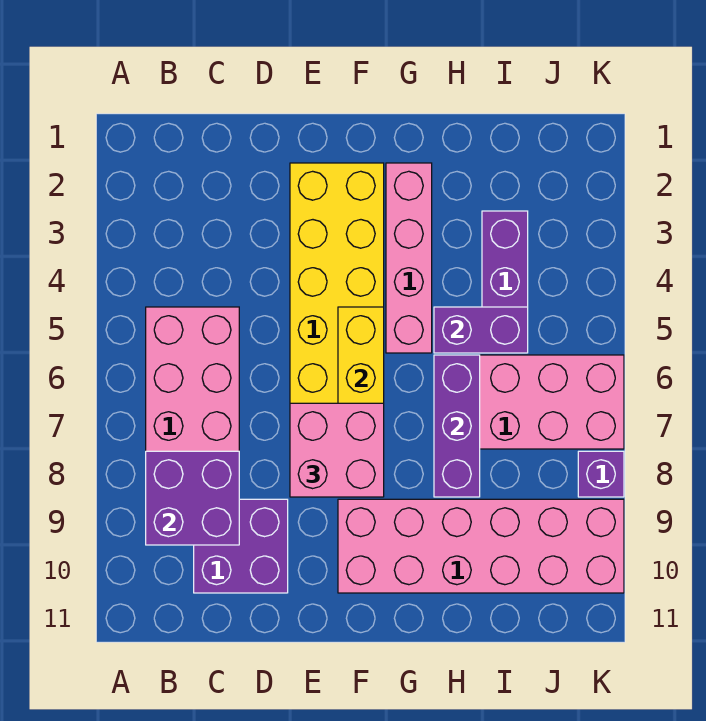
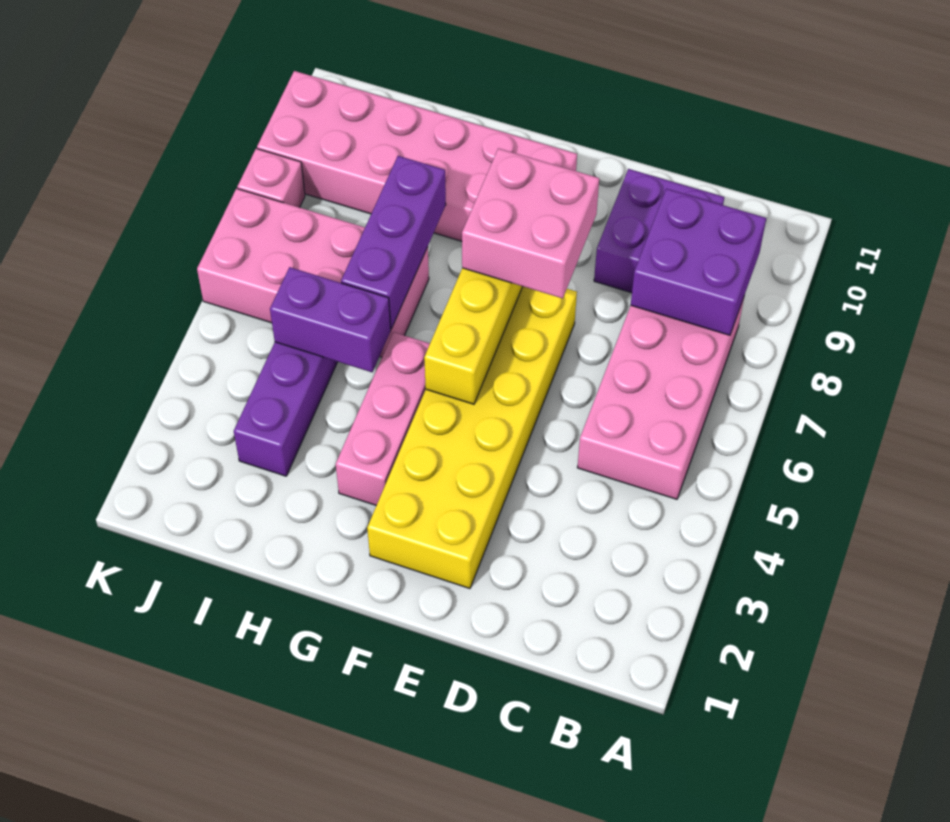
pink brick G2:G5 level 1 -> pink brick G3:G5 level 1
purple brick K8 level 1 -> pink brick K8 level 1

